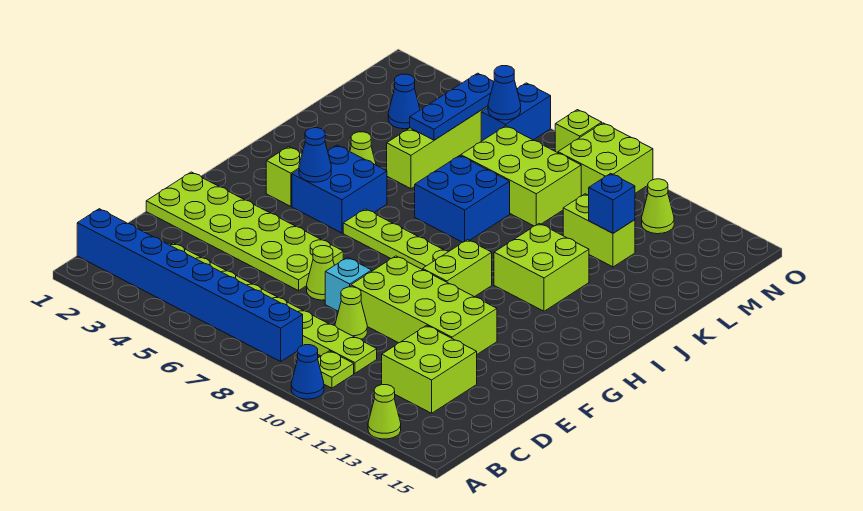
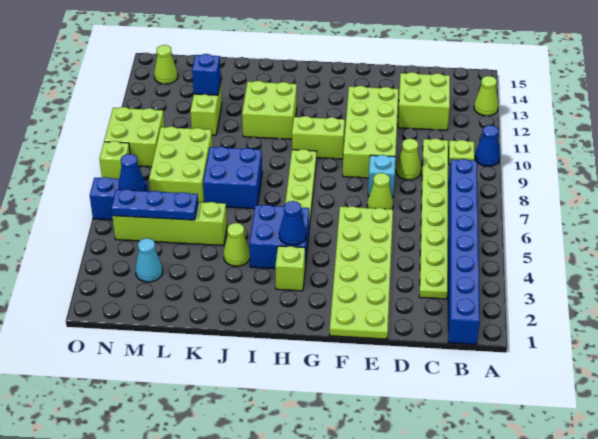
blue cone M3 level 1 -> cyan cone M3 level 1
lime cone N12 level 1 -> lime cone N14 level 1

